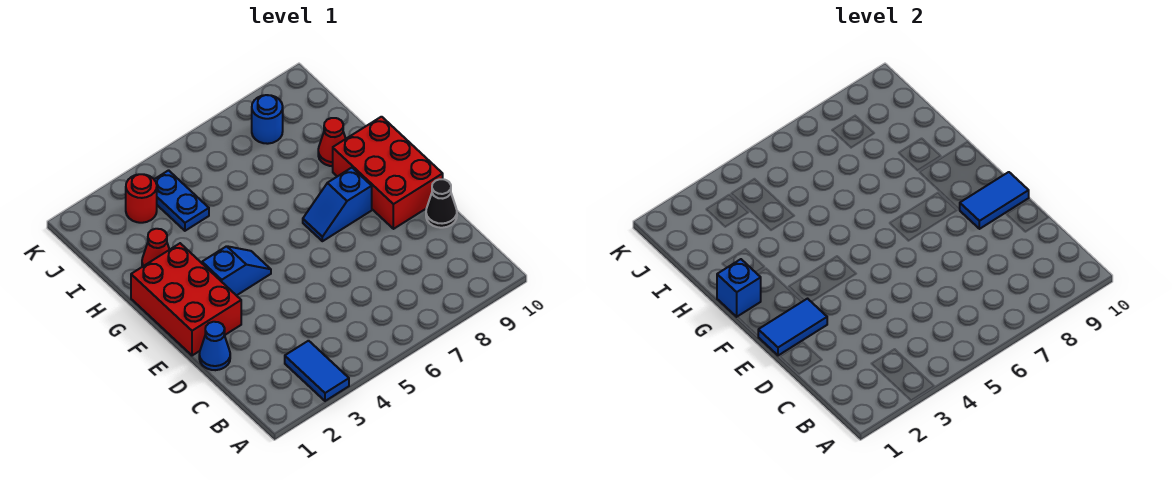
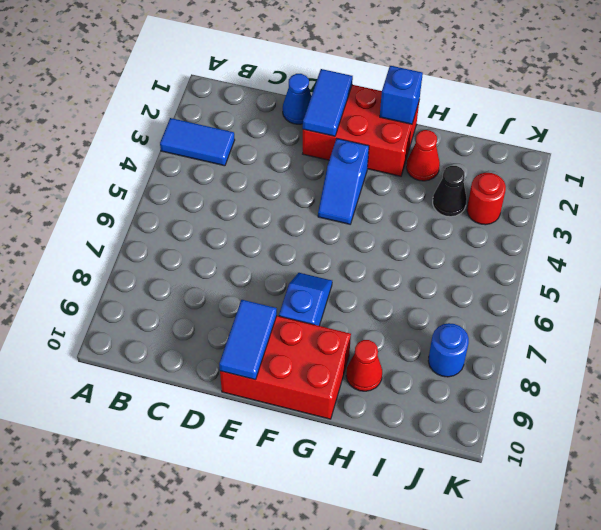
black cone D10 level 1 -> black cone I3 level 1
blue plate I4:J4 level 1 -> none

